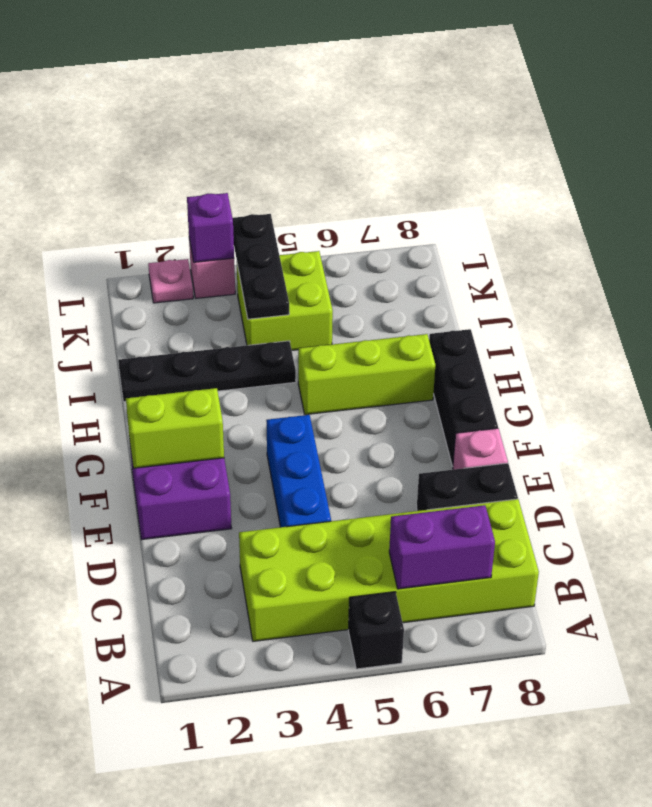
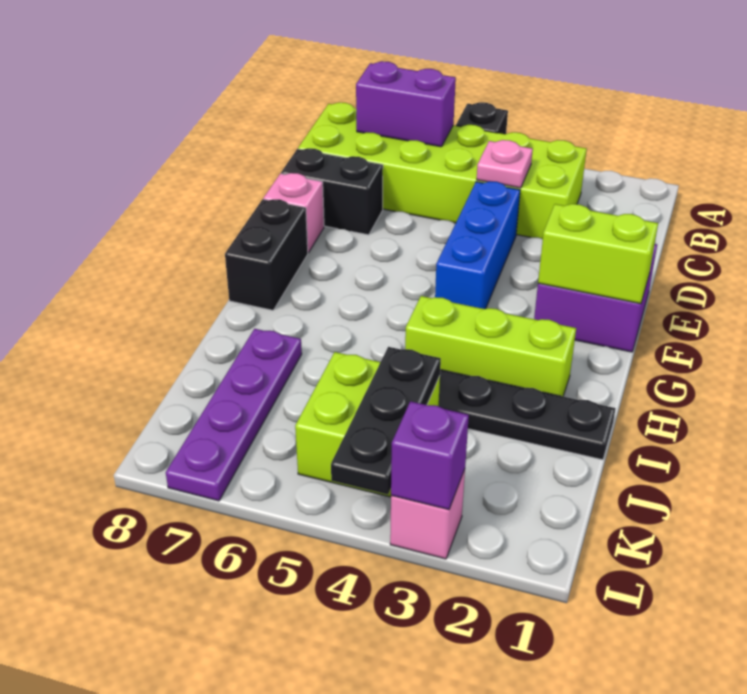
black brick F8:H8 level 1 -> black brick F8:G8 level 1
lime brick H5:H7 level 1 -> lime brick H2:H4 level 1
none -> purple plate I7:L7 level 1
pink plate L2 level 1 -> pink plate C4 level 2

